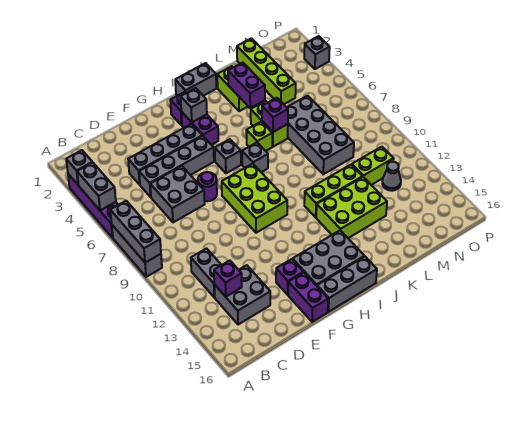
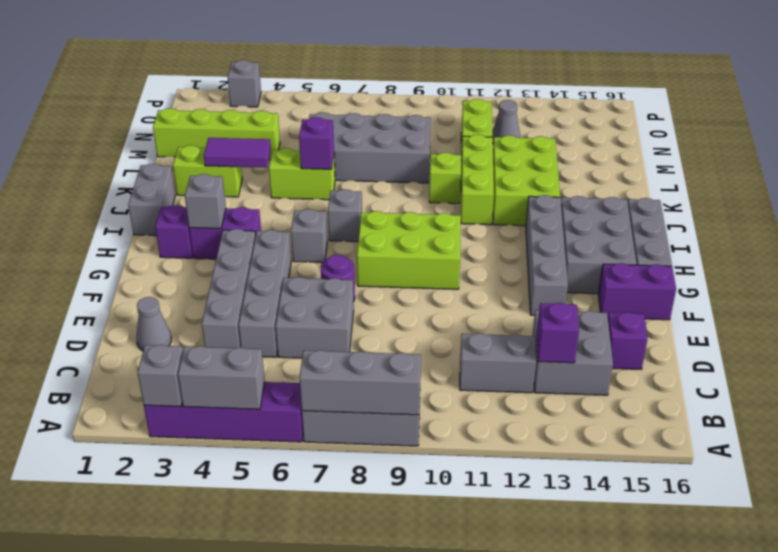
none -> grey cone D2 level 1
none -> grey brick F13:I13 level 1
purple brick F14 level 1 -> purple brick D15 level 1
lime brick J6 level 1 -> lime brick K10 level 1
purple brick K3:K4 level 2 -> purple tile K3:K4 level 2

